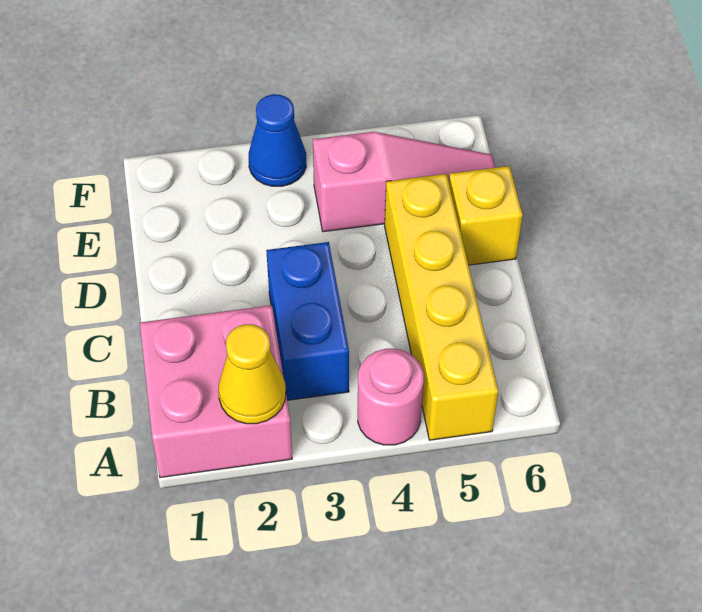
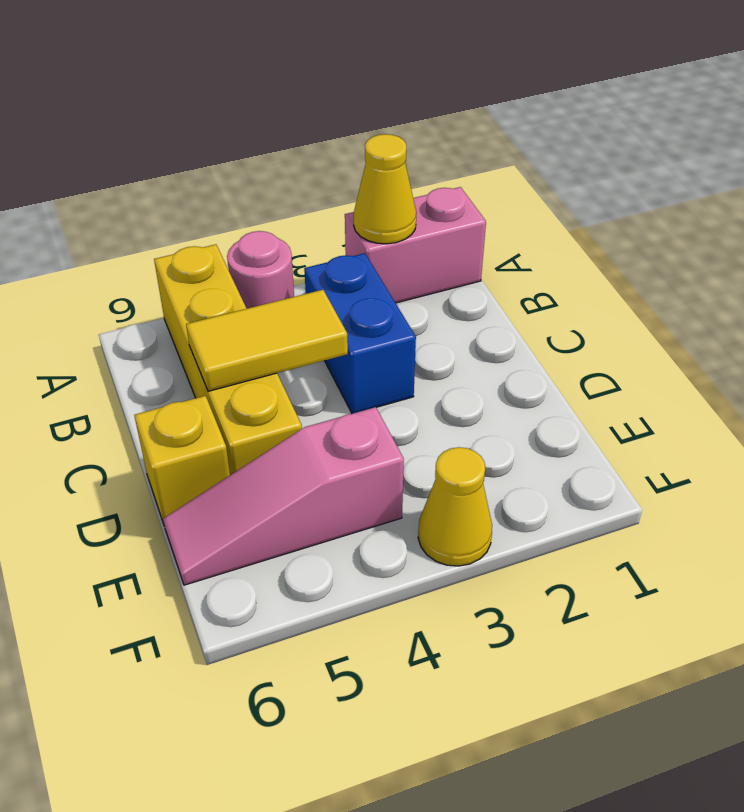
pink brick A1:B2 level 1 -> pink brick A1:A2 level 1
none -> yellow tile C4:C5 level 2
blue cone F3 level 1 -> yellow cone F3 level 1

